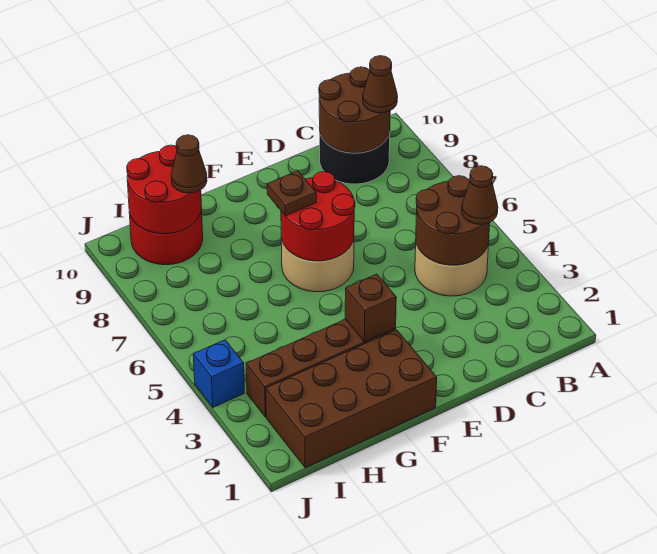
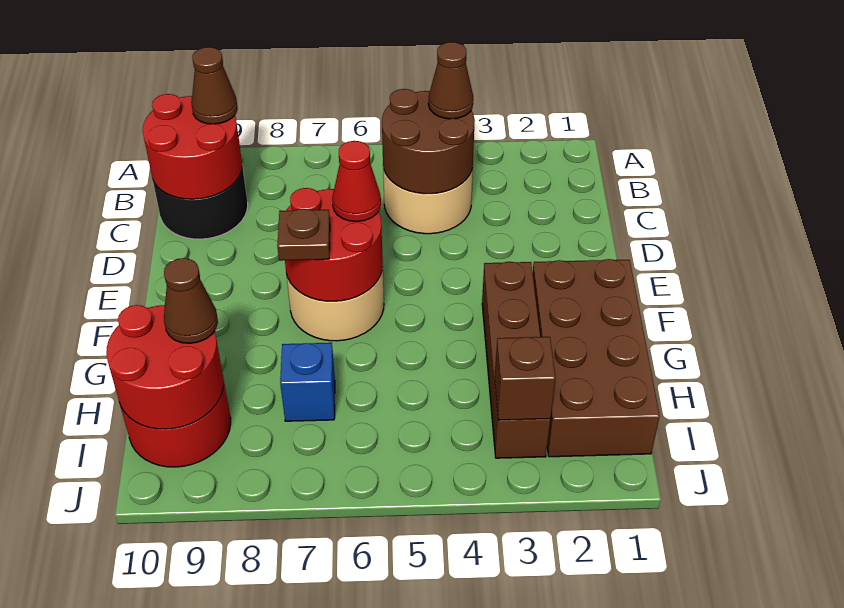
brown round brick B9:C10 level 2 -> red round brick B9:C10 level 2
none -> red cone E6 level 3
brown brick F3 level 2 -> brown brick I3 level 2
blue brick J4 level 1 -> blue brick H7 level 1

